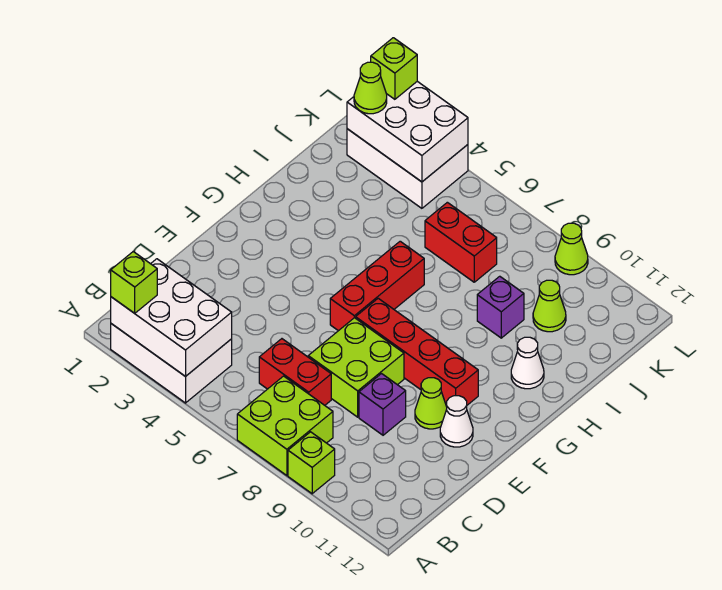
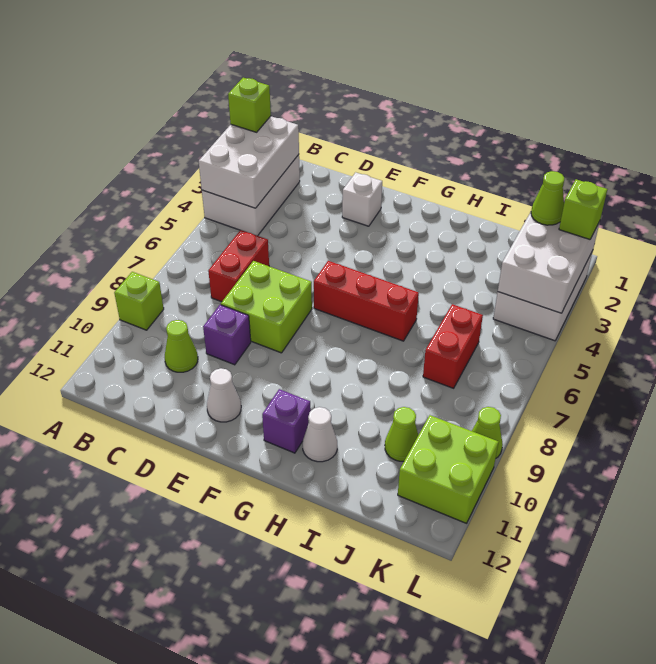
lime brick A7:B8 level 1 -> lime brick K10:L11 level 1
none -> white brick E2 level 1
lime cone E10 level 1 -> lime cone C10 level 1
red brick F7:F10 level 1 -> none
purple brick I9 level 1 -> purple brick G11 level 1

